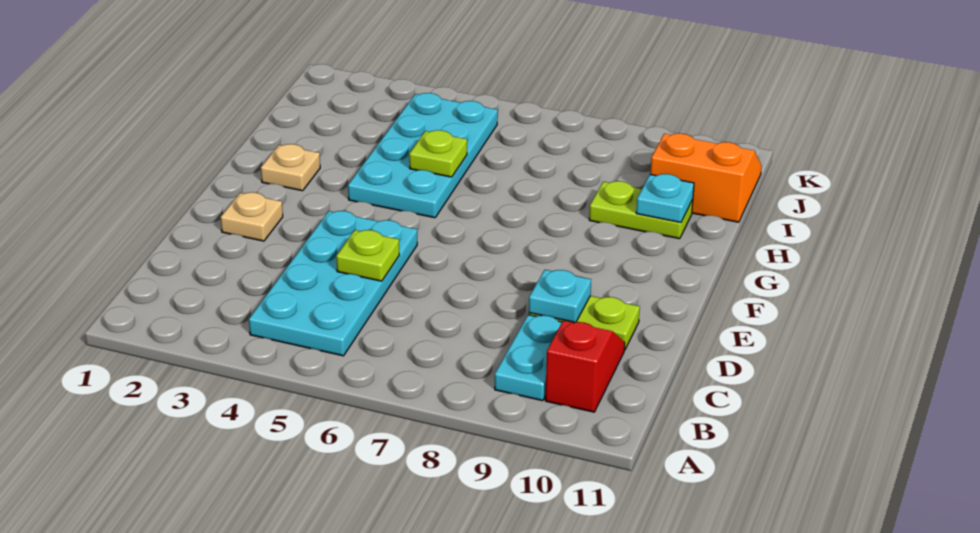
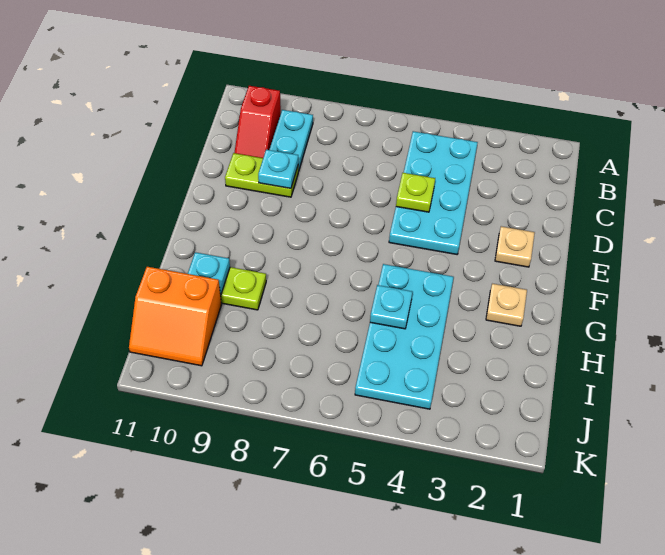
lime plate H5 level 2 -> cyan plate H5 level 2

